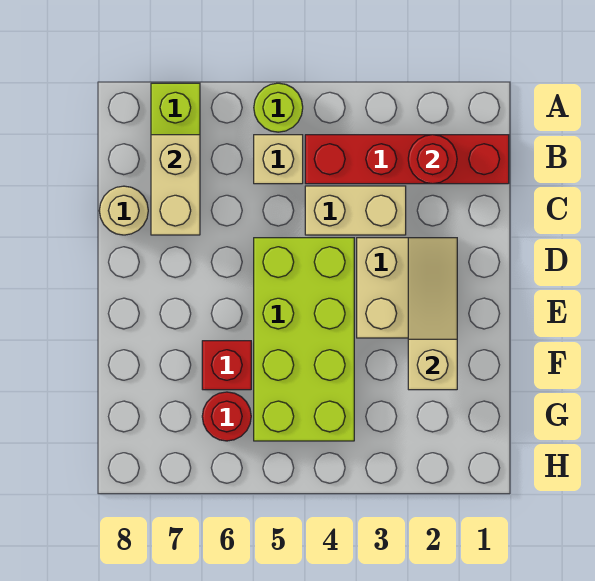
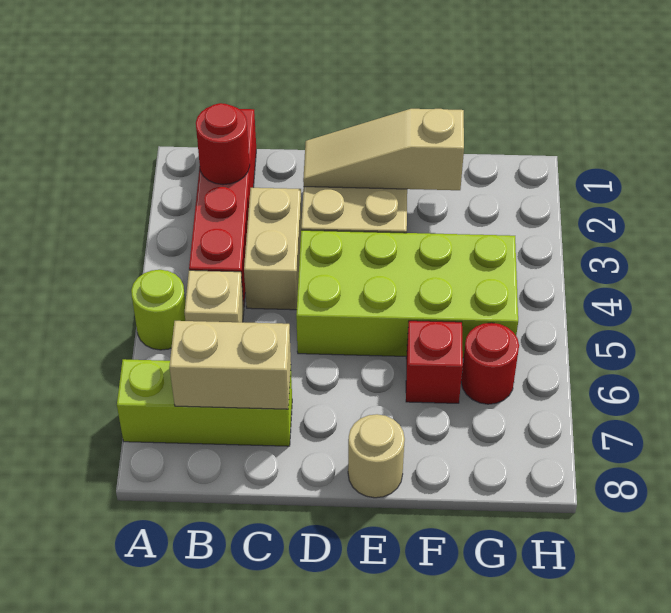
tan round brick C8 level 1 -> tan round brick E8 level 1

